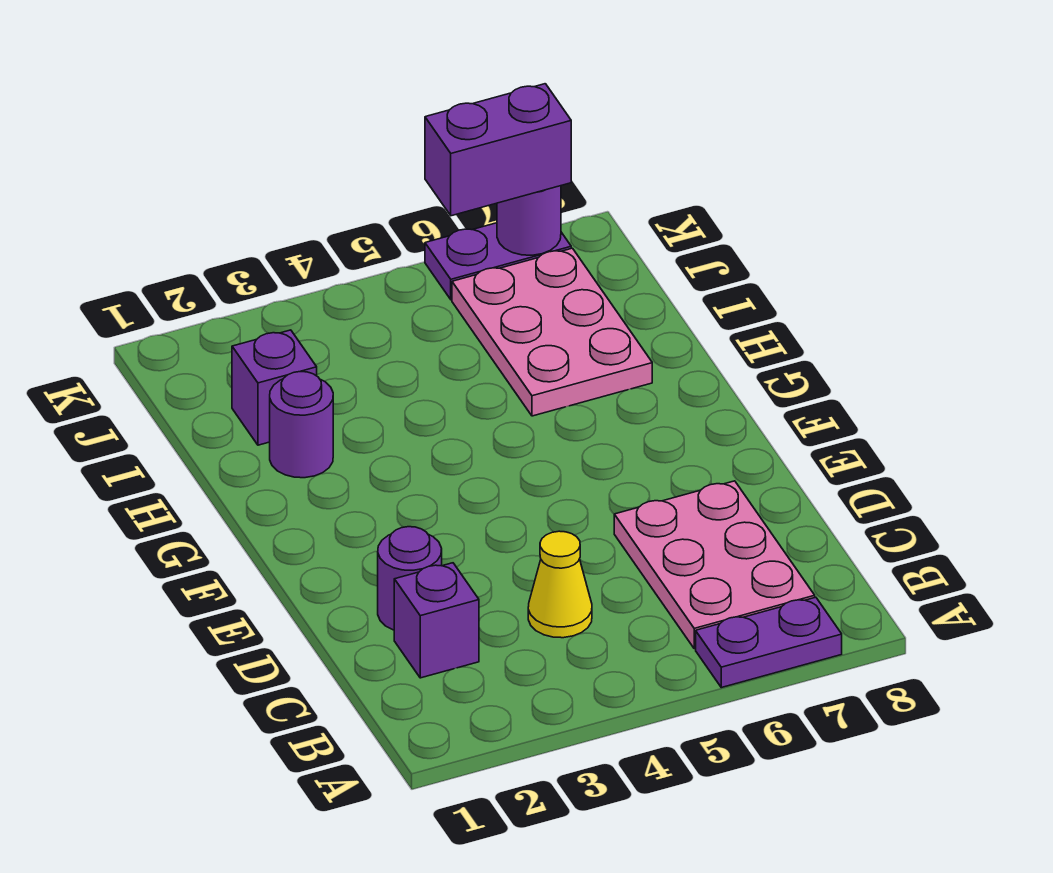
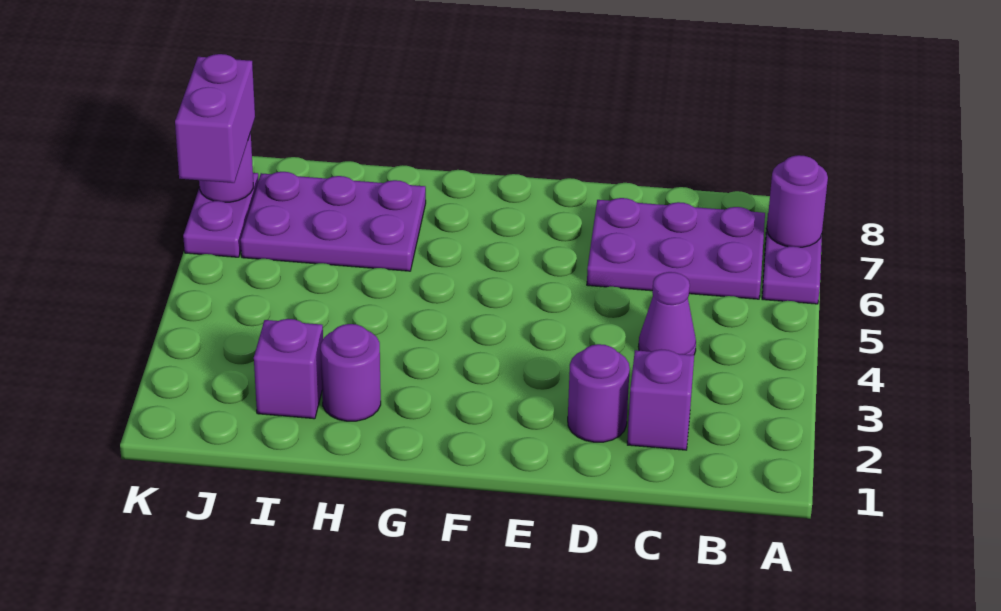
none -> purple round brick A7 level 2
pink plate B6:D7 level 1 -> purple plate B6:D7 level 1
yellow cone C4 level 1 -> purple cone C4 level 1
pink plate H6:J7 level 1 -> purple plate H6:J7 level 1

